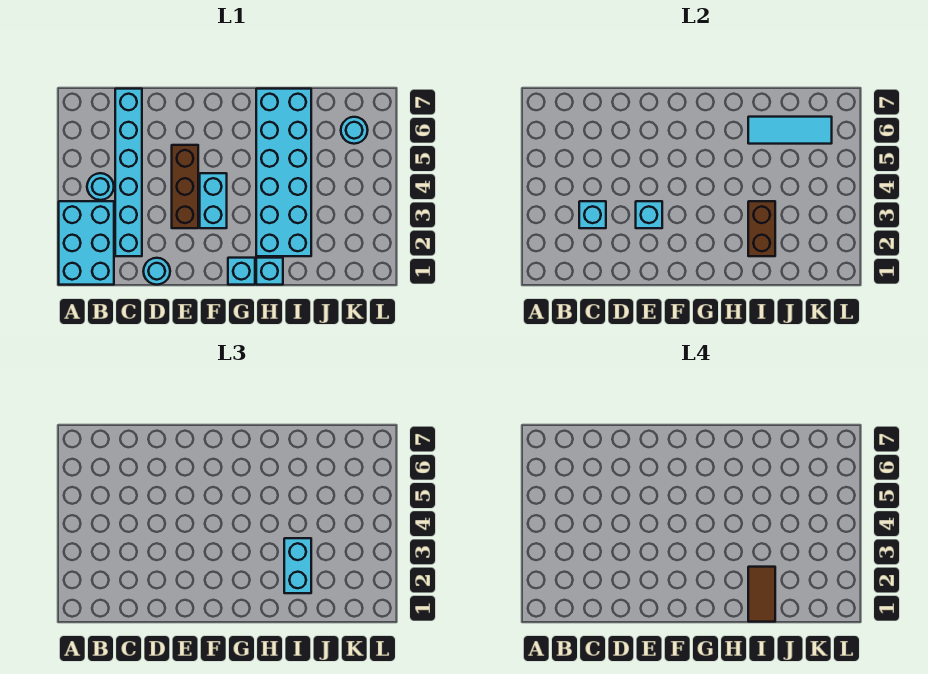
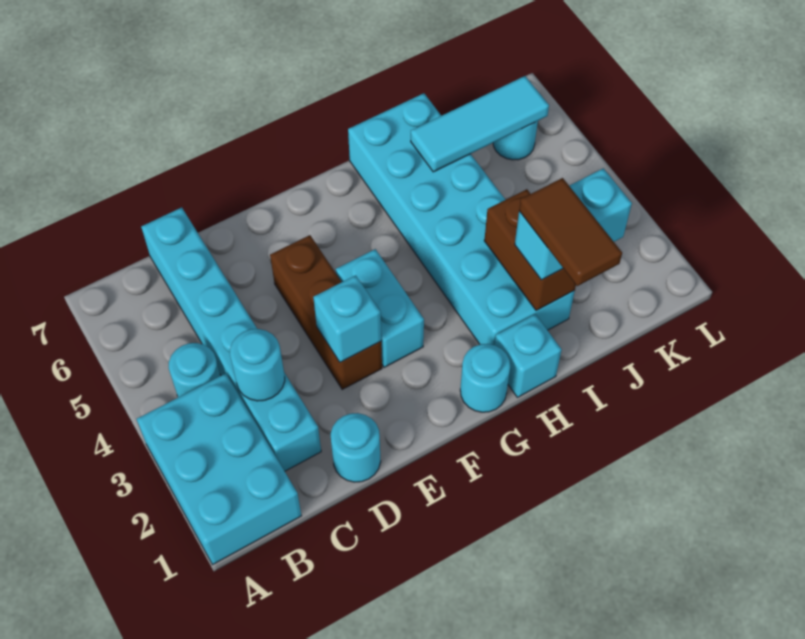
cyan brick C3 level 2 -> cyan round brick C3 level 2
cyan brick G1 level 1 -> cyan round brick G1 level 1
cyan brick I2:I3 level 3 -> cyan brick I2:J2 level 3

